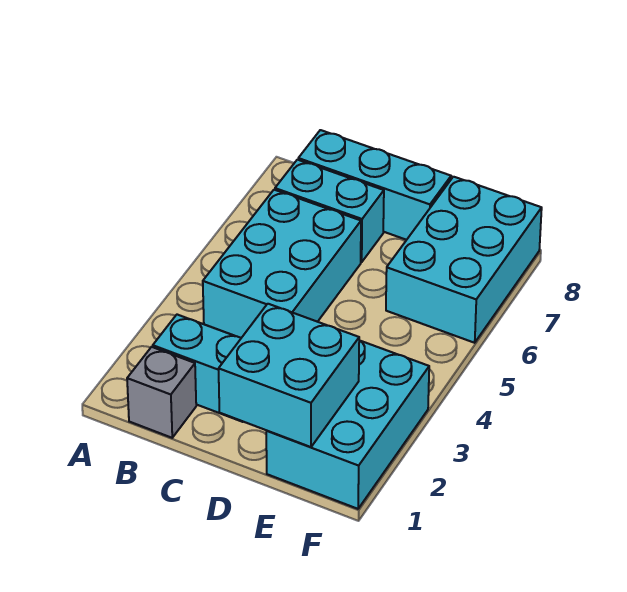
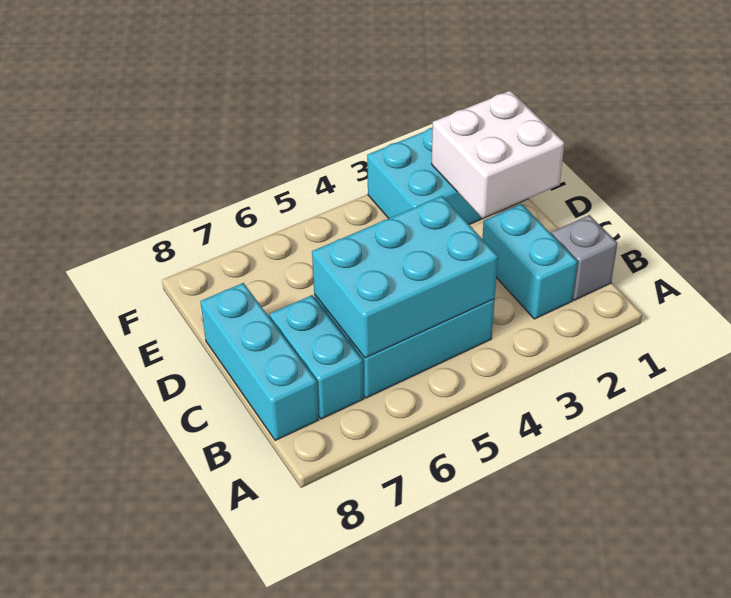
cyan brick D1:E2 level 2 -> white brick D1:E2 level 2
cyan brick E6:F8 level 1 -> cyan brick B4:C6 level 2

